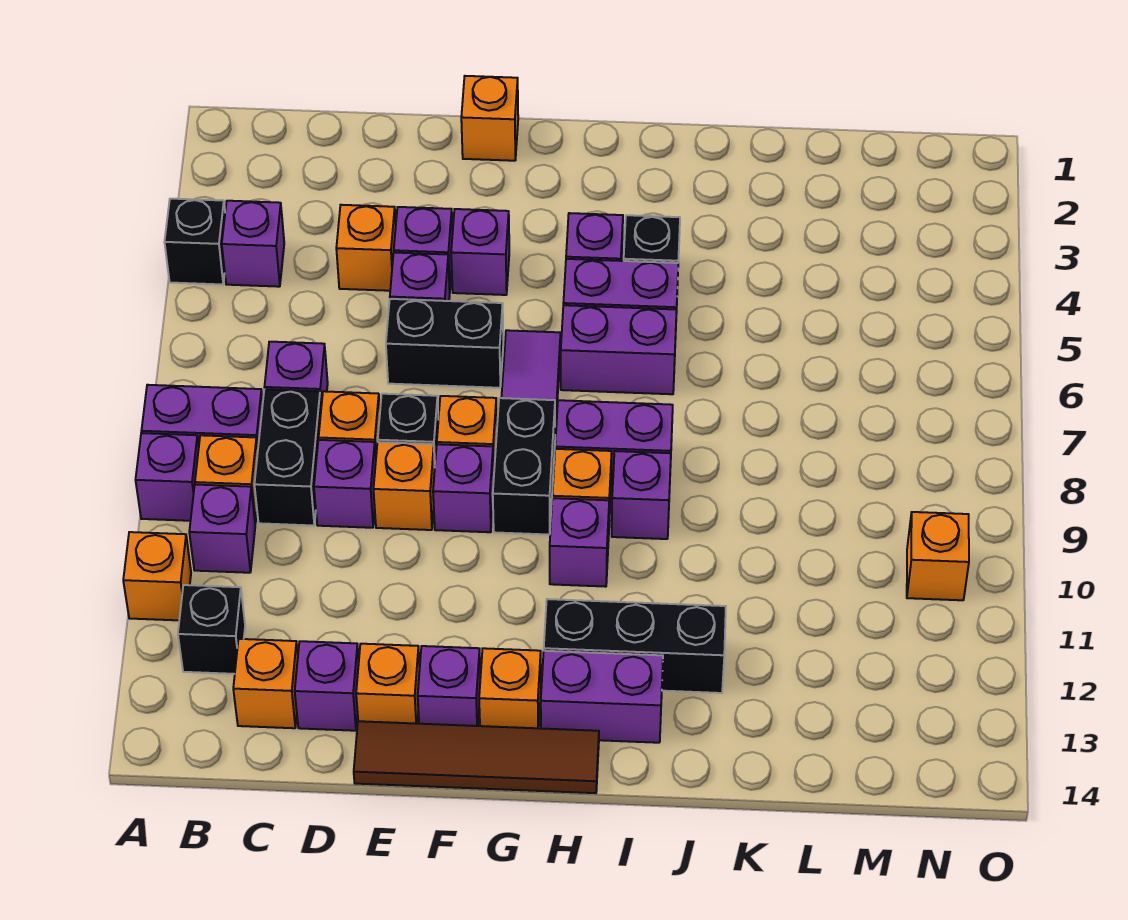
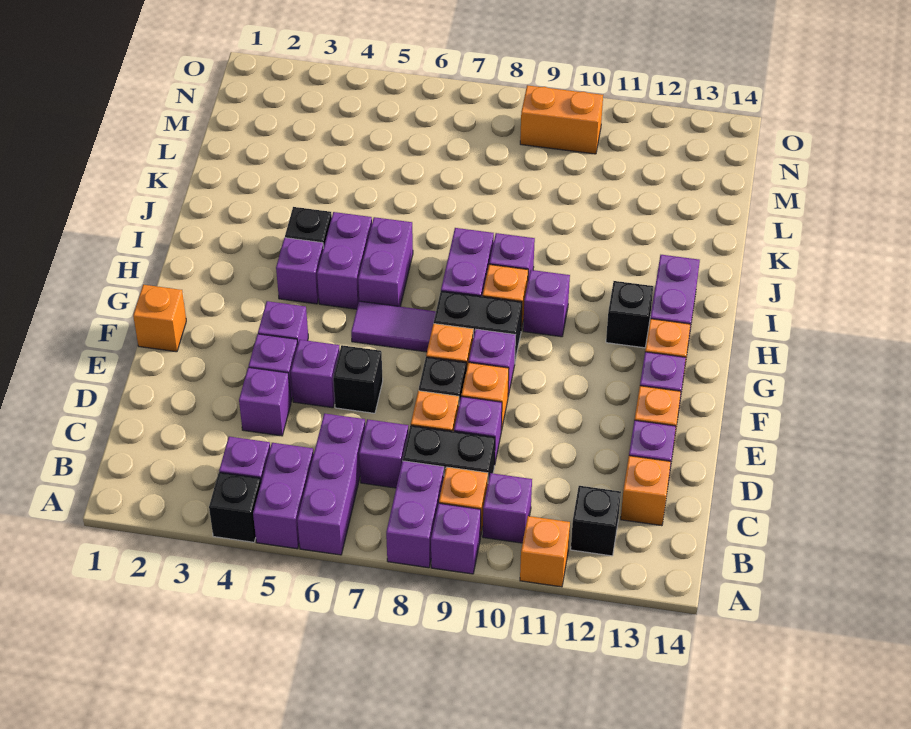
none -> purple brick A5:B5 level 1
none -> purple brick A6:C6 level 1
orange brick D4 level 1 -> purple brick D4 level 1
black brick E6:F6 level 1 -> black brick E6 level 1
brown tile E14:H14 level 1 -> none
black brick H12:J12 level 1 -> black brick H12 level 1
orange brick N10 level 1 -> orange brick N9:N10 level 1

